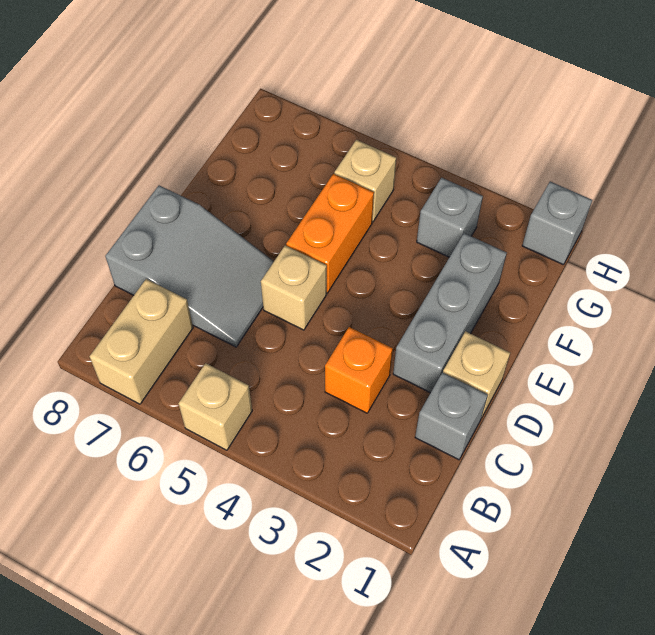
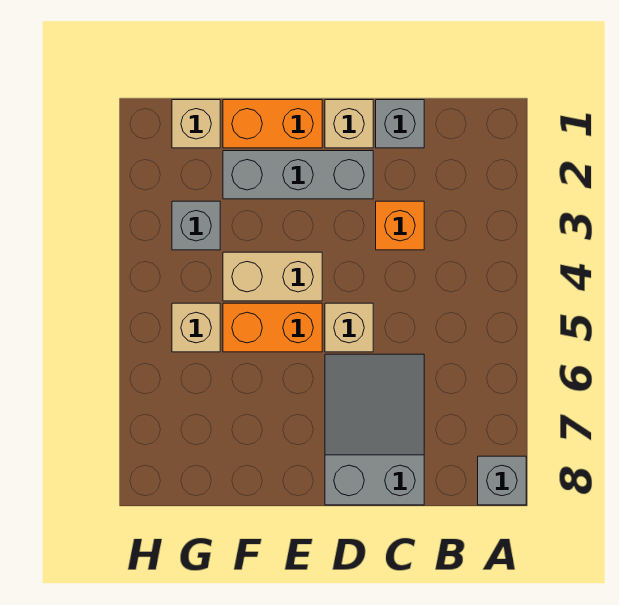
tan brick A5 level 1 -> tan brick G1 level 1
tan brick A7:B7 level 1 -> tan brick E4:F4 level 1
none -> orange brick E1:F1 level 1
grey brick H1 level 1 -> grey brick A8 level 1

